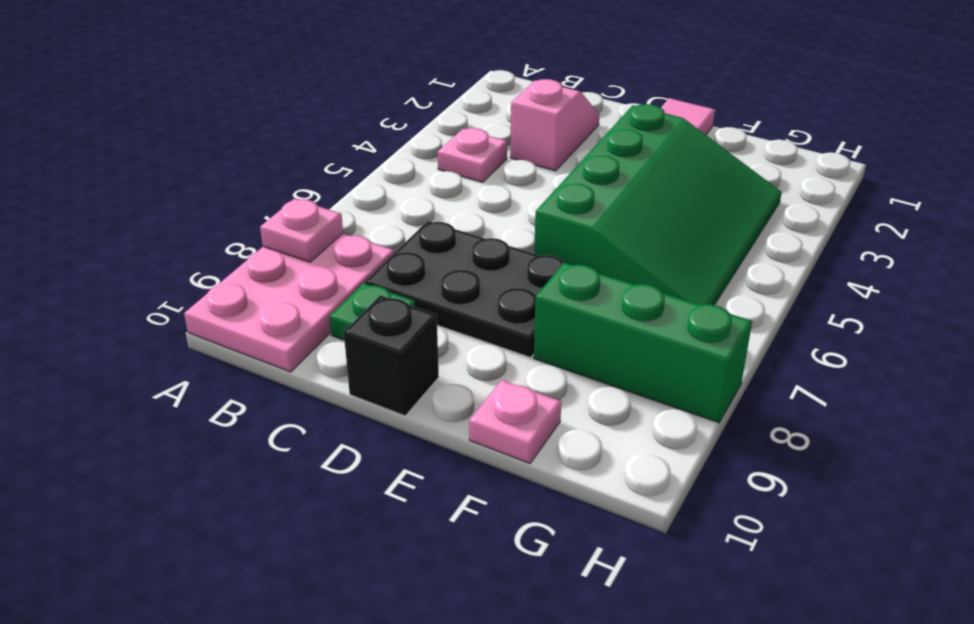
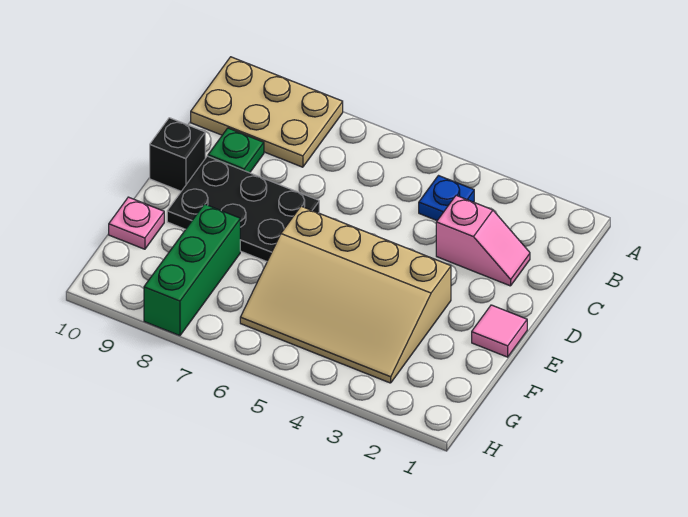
pink plate A8:B10 level 1 -> tan plate A8:B10 level 1
pink plate A8 level 2 -> none
pink plate B4 level 1 -> blue plate B4 level 1
black plate C7:E8 level 1 -> black plate D7:E9 level 1
green slope E3:G6 level 1 top E -> tan slope E3:G6 level 1 top E

